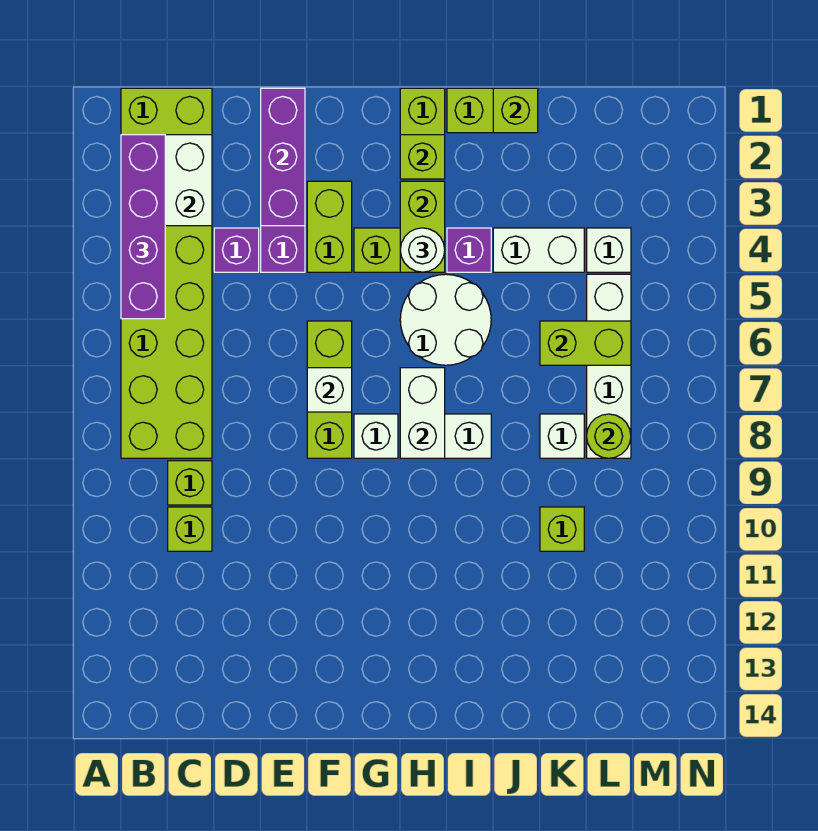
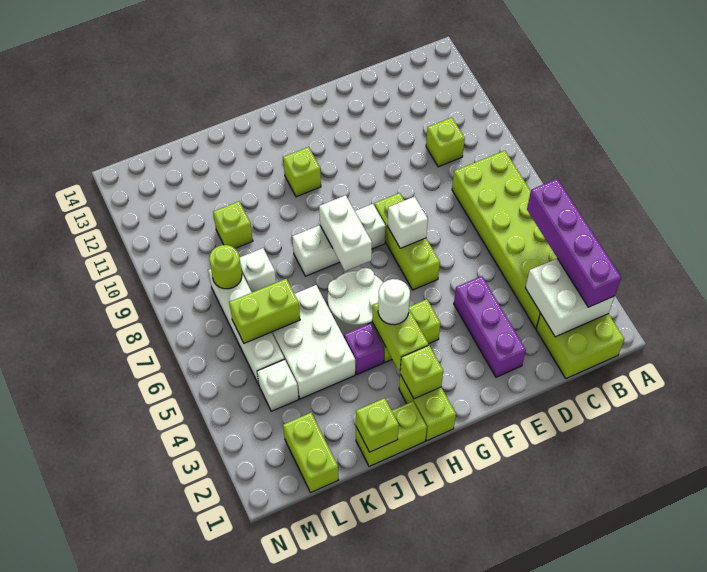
lime brick C9 level 1 -> lime brick H11 level 1
purple brick D4 level 1 -> none
purple brick E1:E3 level 2 -> none
lime brick F3:F4 level 1 -> lime brick L1:L2 level 1
white brick J4:K4 level 1 -> white brick J4:K6 level 1

